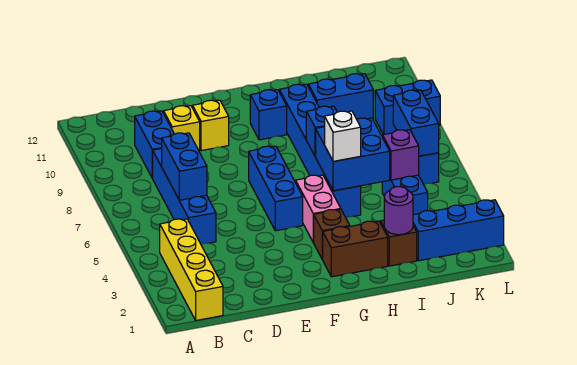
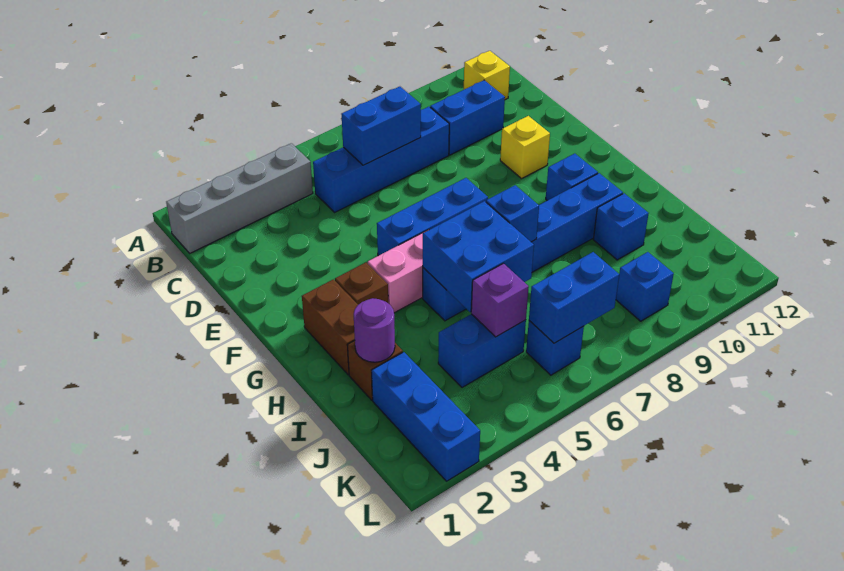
yellow brick B1:B4 level 1 -> grey brick B1:B4 level 1
yellow brick D10 level 1 -> yellow brick B11 level 1
white brick H5 level 3 -> none
blue brick I10:J10 level 1 -> blue brick I10 level 1
blue brick K9:L9 level 1 -> blue brick K9 level 1

